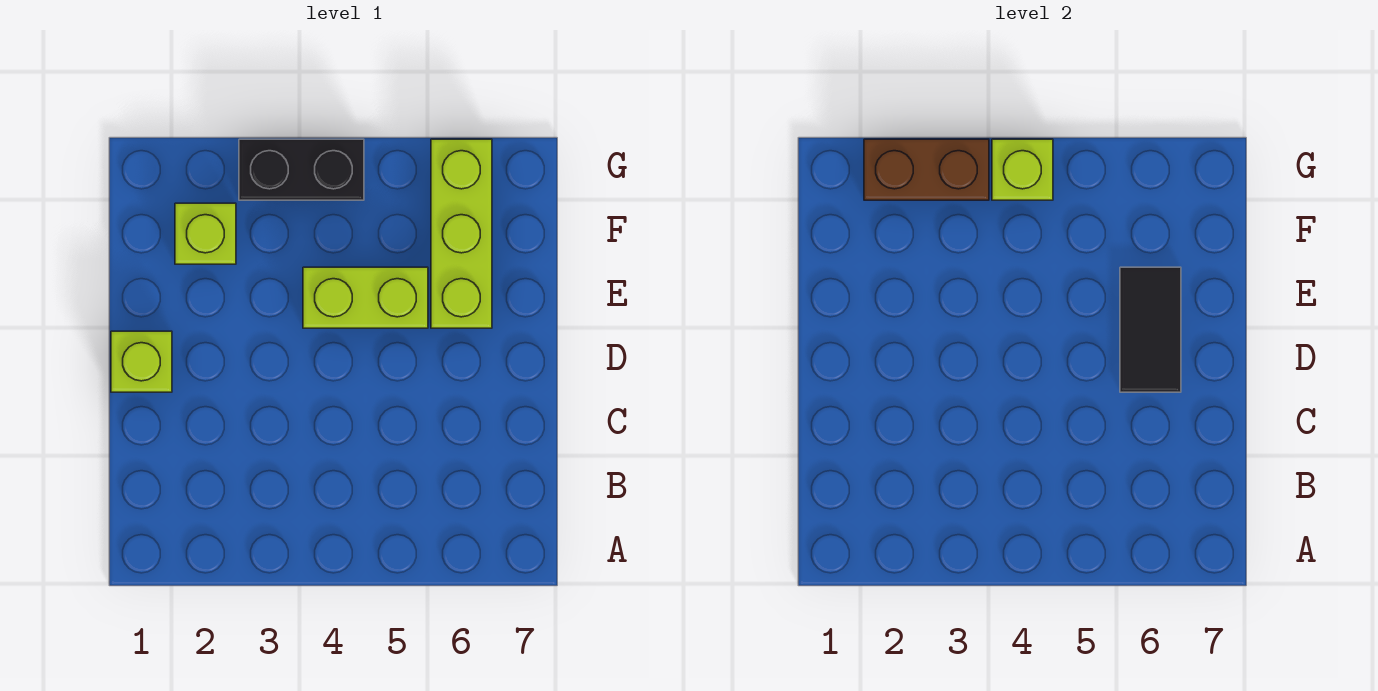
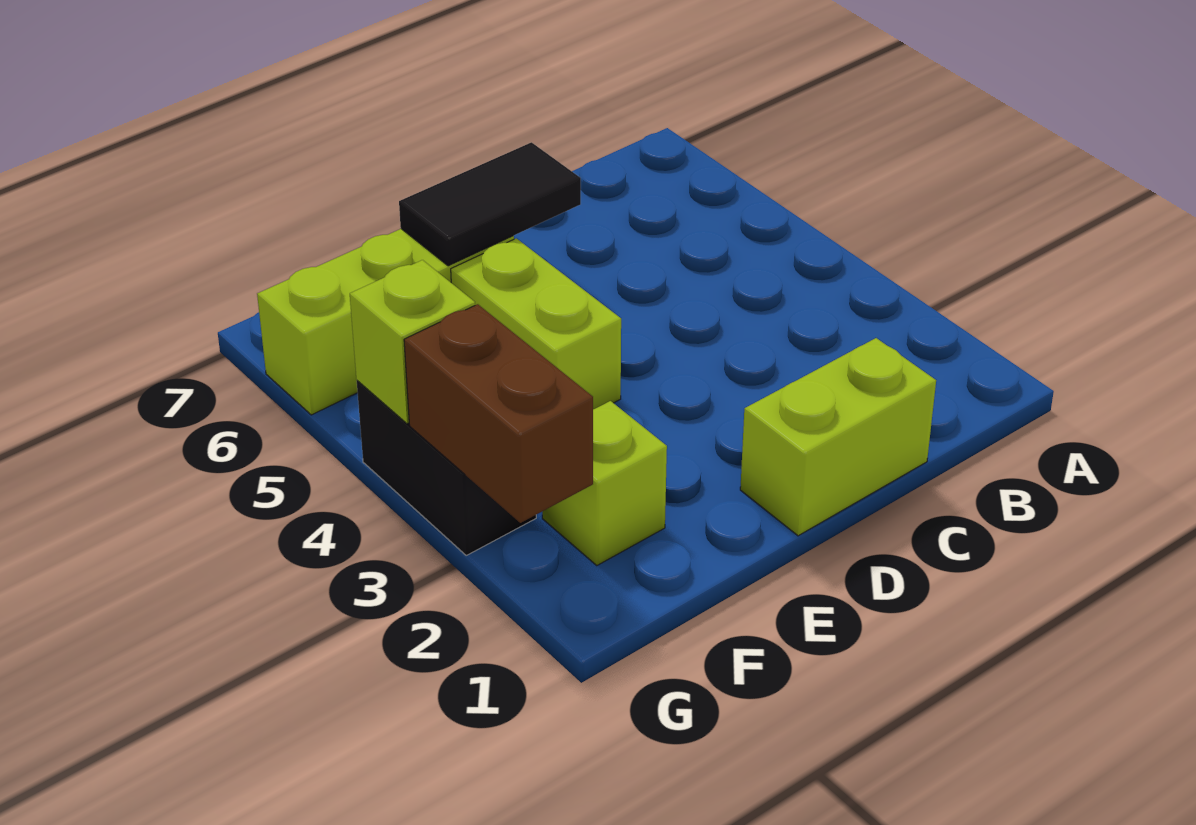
lime brick D1 level 1 -> lime brick C1:D1 level 1

